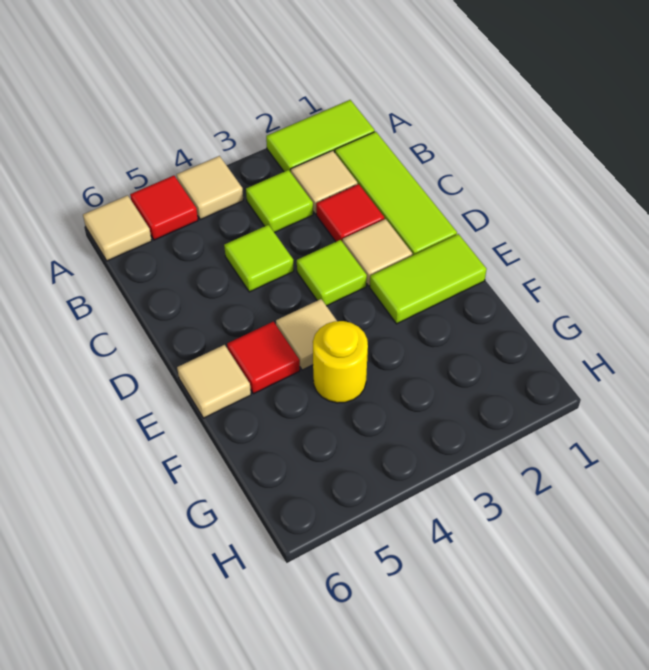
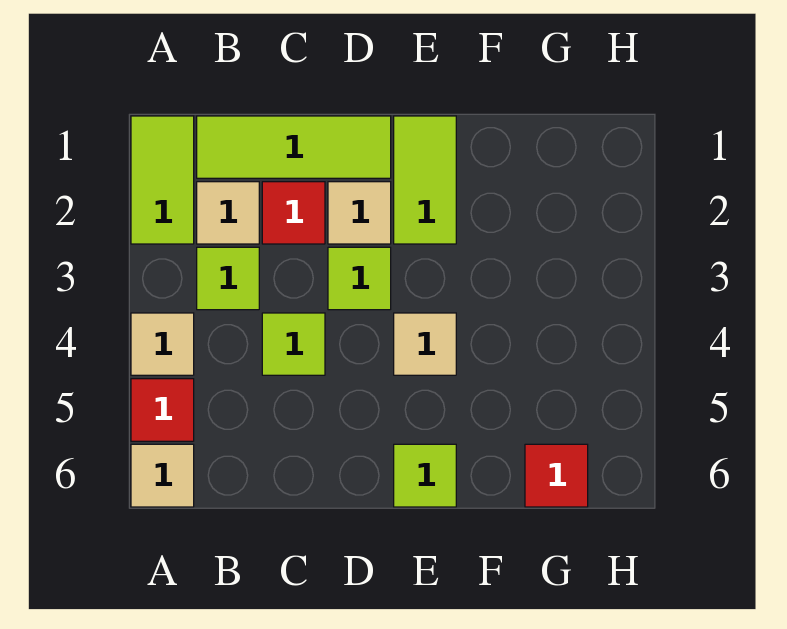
red tile E5 level 1 -> red tile G6 level 1
tan tile E6 level 1 -> lime tile E6 level 1
yellow round brick F4 level 1 -> none

